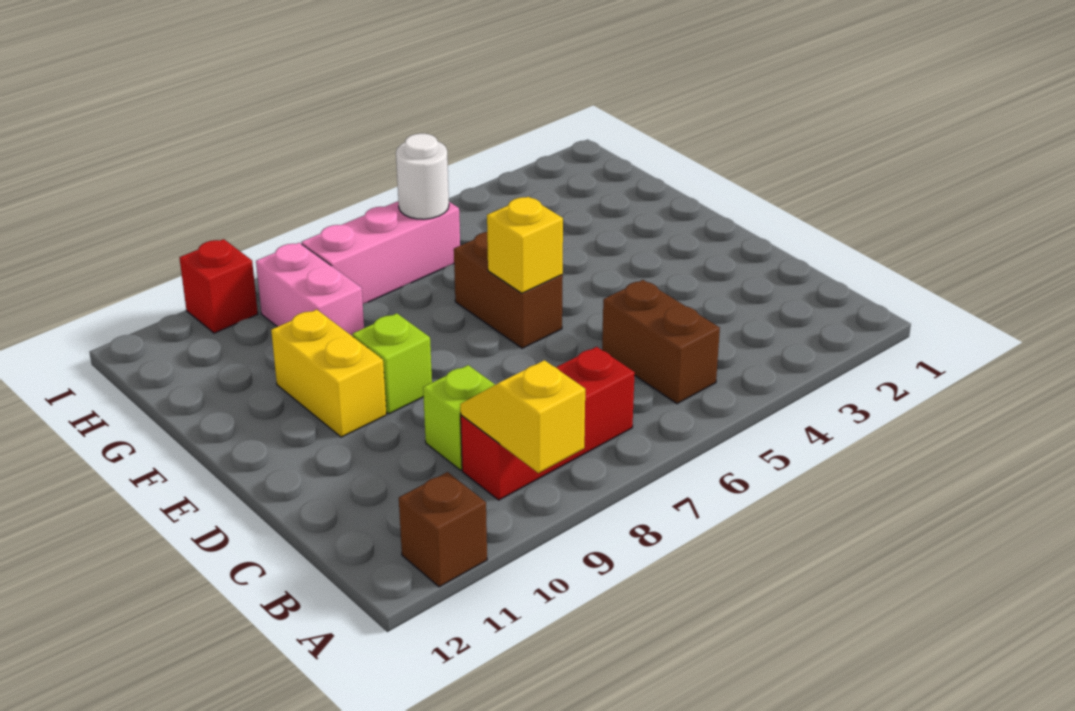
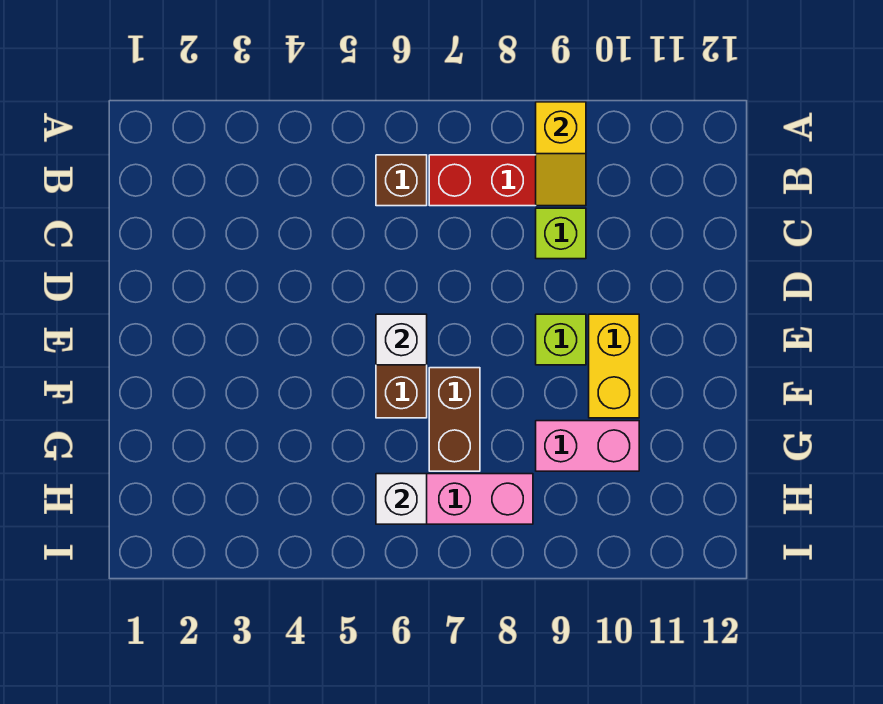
brown brick A11 level 1 -> brown brick B6 level 1
brown brick B5:C5 level 1 -> brown brick F7:G7 level 1
yellow brick E6 level 2 -> white brick E6 level 2
pink brick G9:H9 level 1 -> pink brick G9:G10 level 1
white round brick H6 level 2 -> white brick H6 level 2
red brick I10 level 1 -> none

